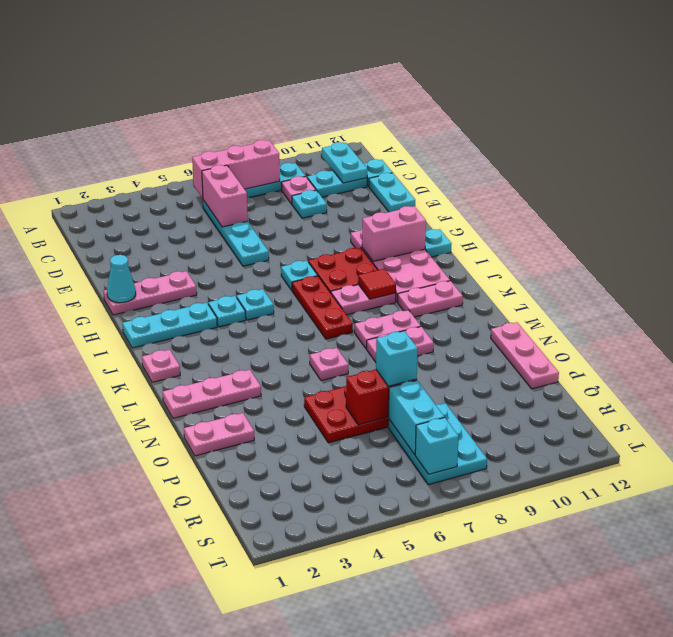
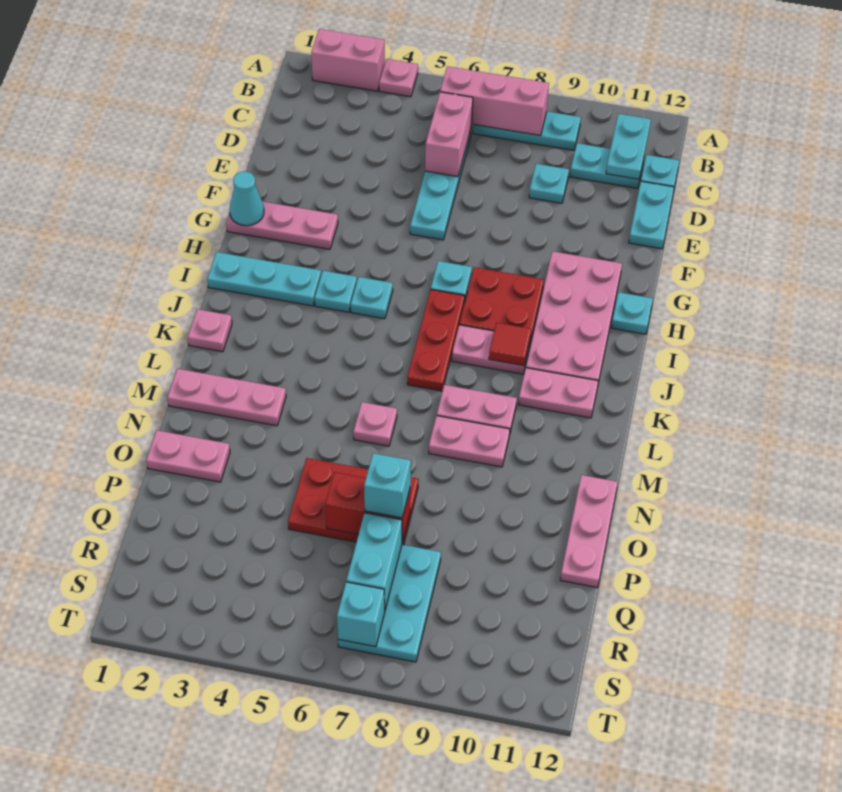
pink plate C9 level 1 -> pink plate A4 level 1
pink brick H10:H11 level 2 -> pink brick A2:A3 level 1

